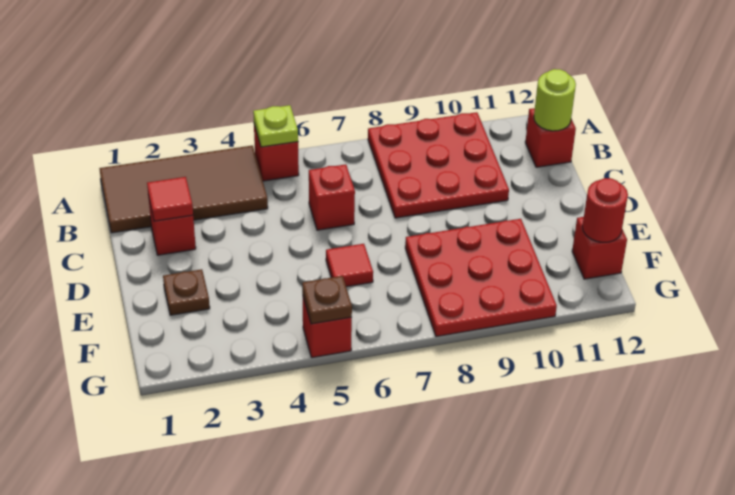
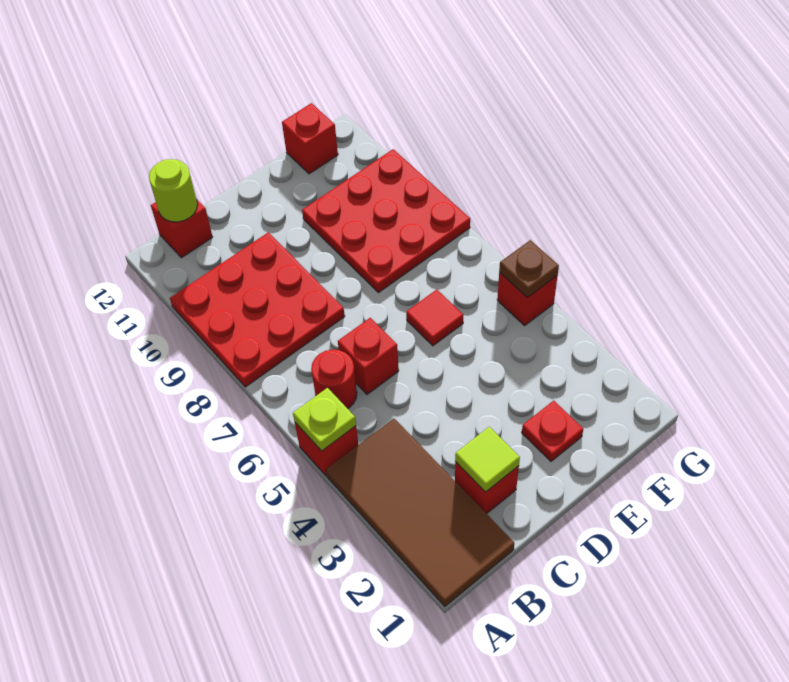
red tile C2 level 2 -> lime tile C2 level 2
brown plate E2 level 1 -> red plate E2 level 1
red round brick F12 level 2 -> red round brick B6 level 1

